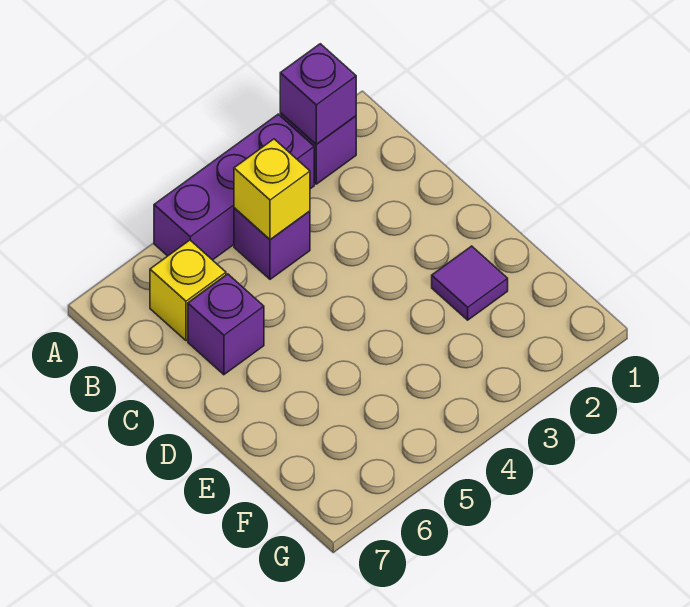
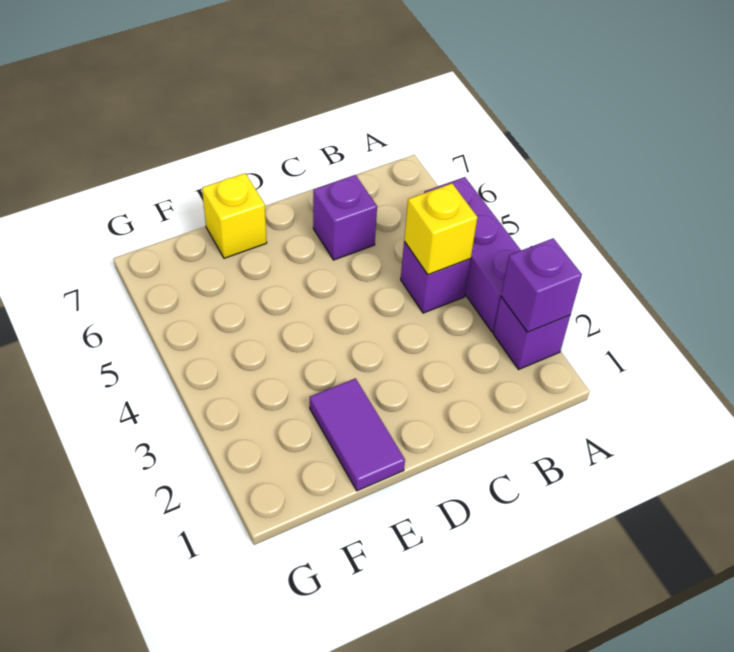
yellow brick B6 level 1 -> yellow brick E7 level 1
purple tile E2 level 1 -> purple tile E1:E2 level 1

